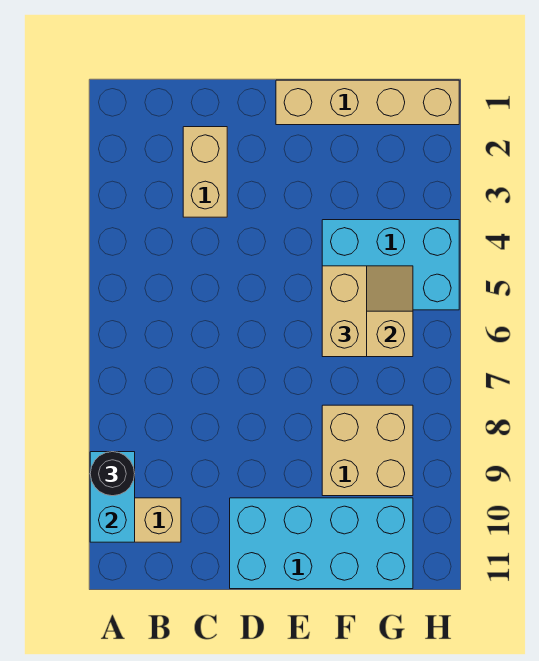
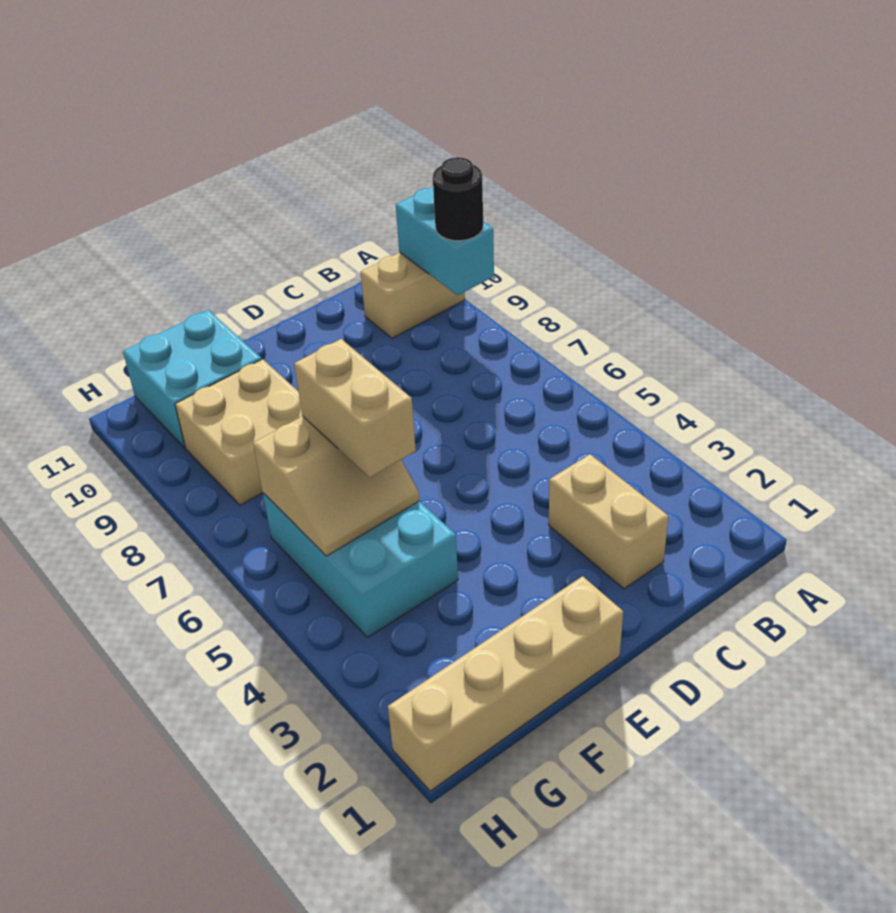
cyan brick D10:G11 level 1 -> cyan brick F10:G11 level 1
cyan brick F4:H5 level 1 -> cyan brick F4:G6 level 1

